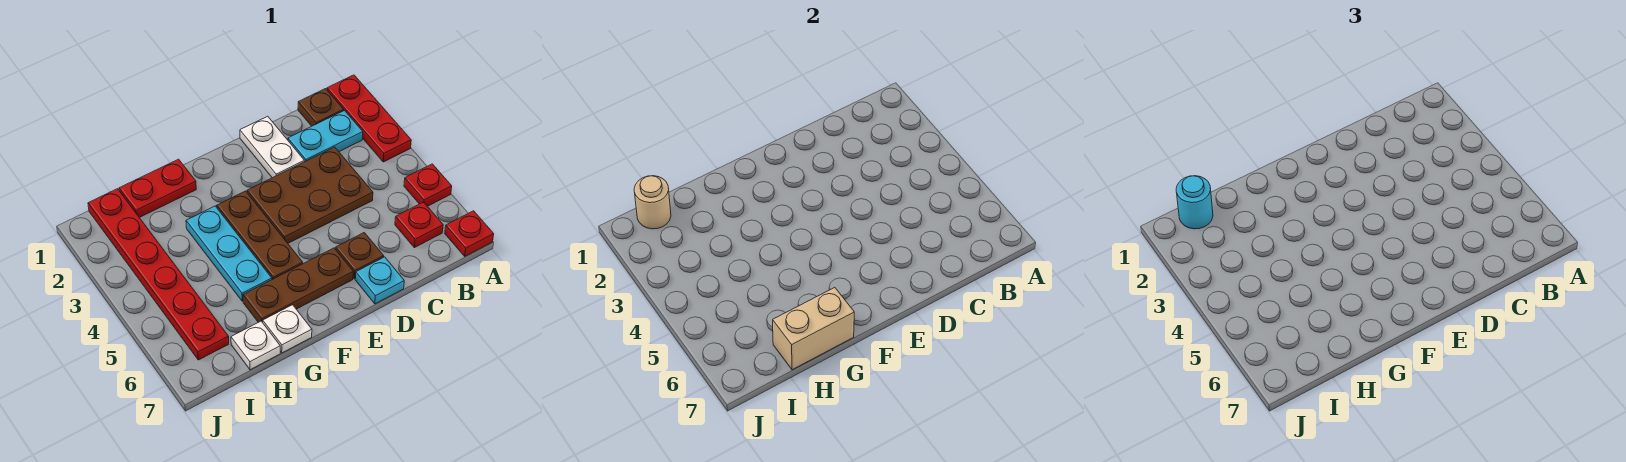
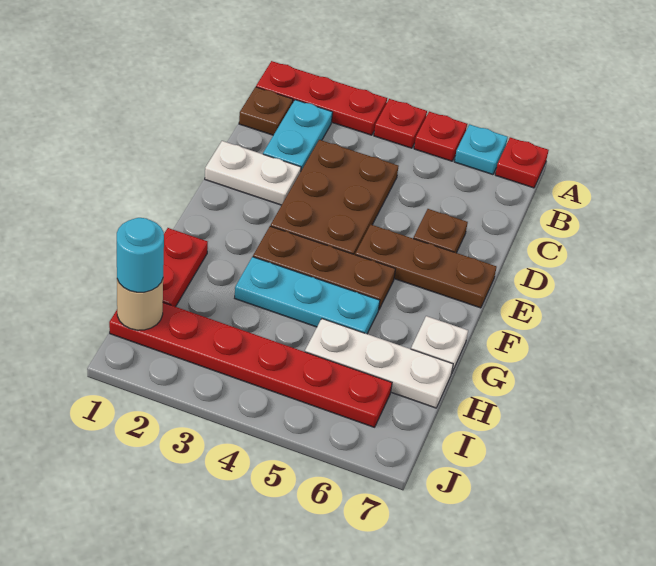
red plate B6 level 1 -> red plate A4 level 1
cyan plate D7 level 1 -> cyan plate A6 level 1
brown plate E6:G6 level 1 -> brown plate E5:E7 level 1
tan brick G7:H7 level 2 -> none
white plate H7 level 1 -> white plate H5:H7 level 1

